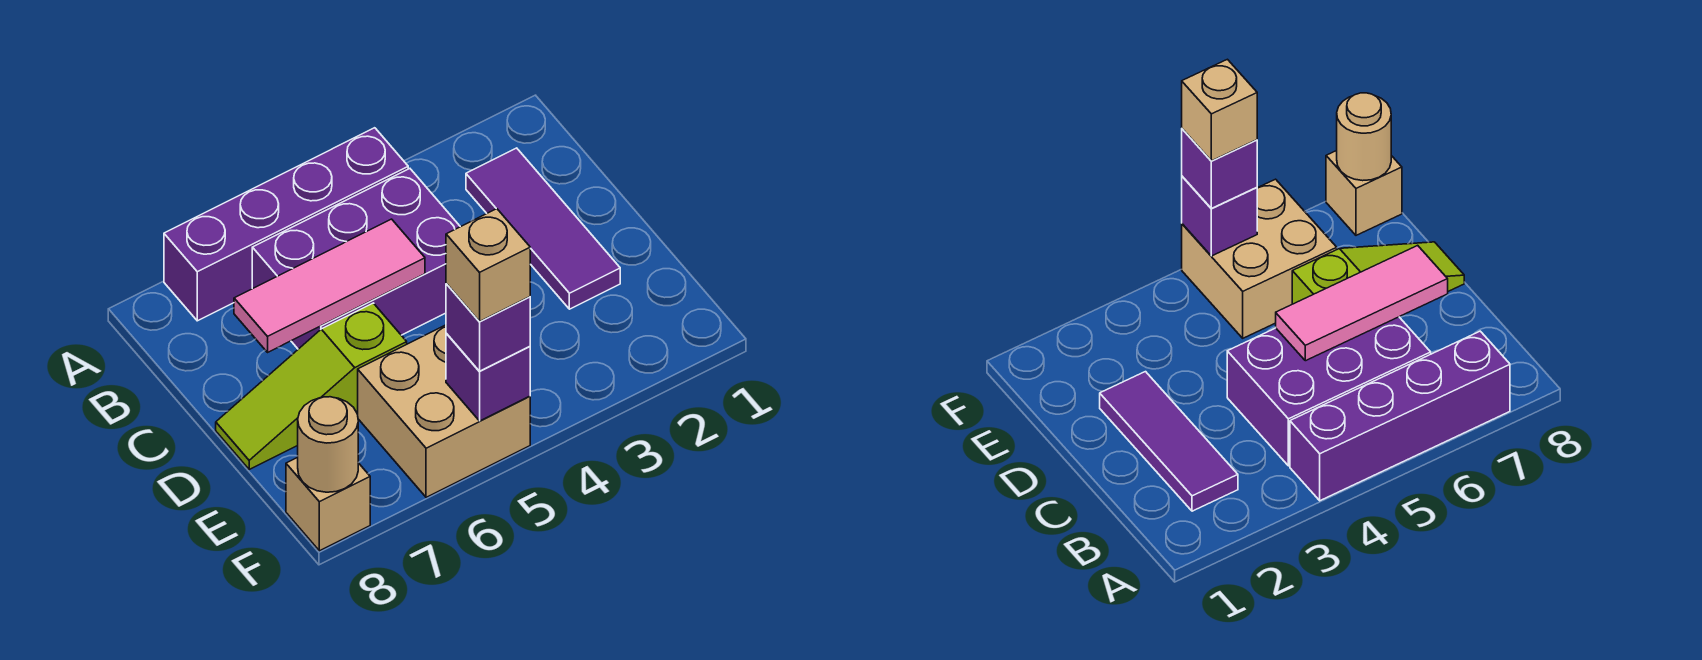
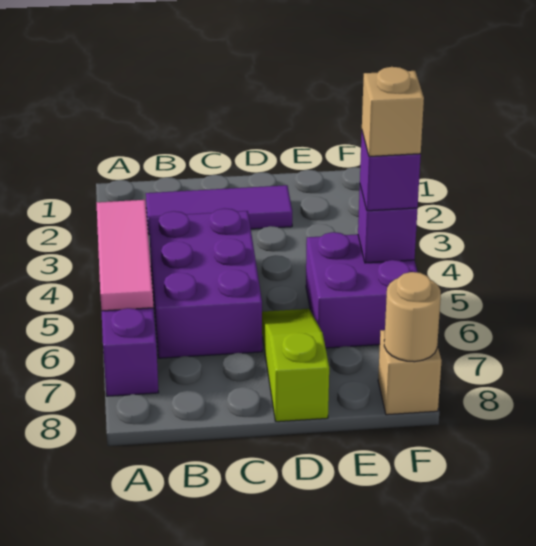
pink tile C5:C7 level 2 -> pink tile A4:A6 level 2
lime slope D6:D8 level 1 top 6 -> lime slope D6:D8 level 1 top 8
tan brick E5:F6 level 1 -> purple brick E5:F6 level 1

